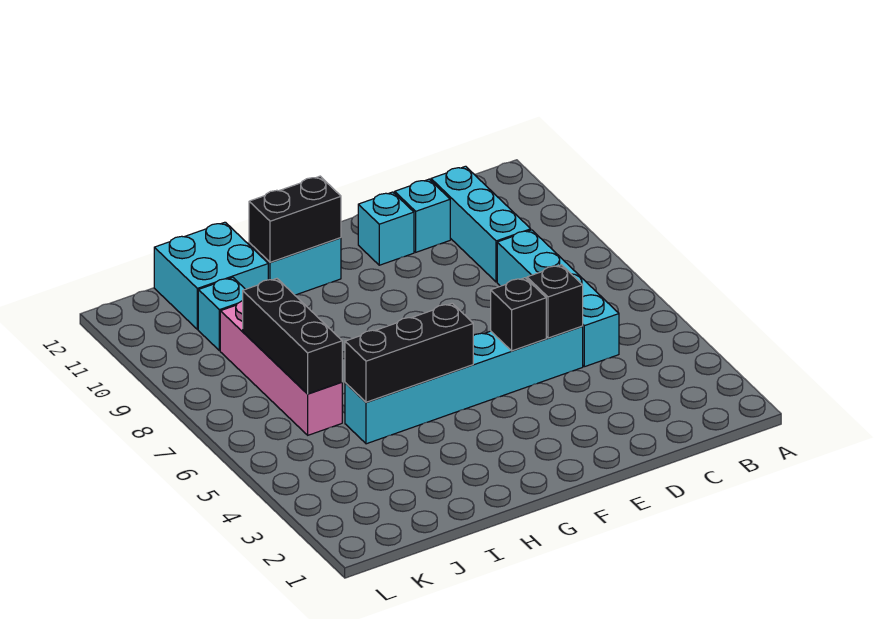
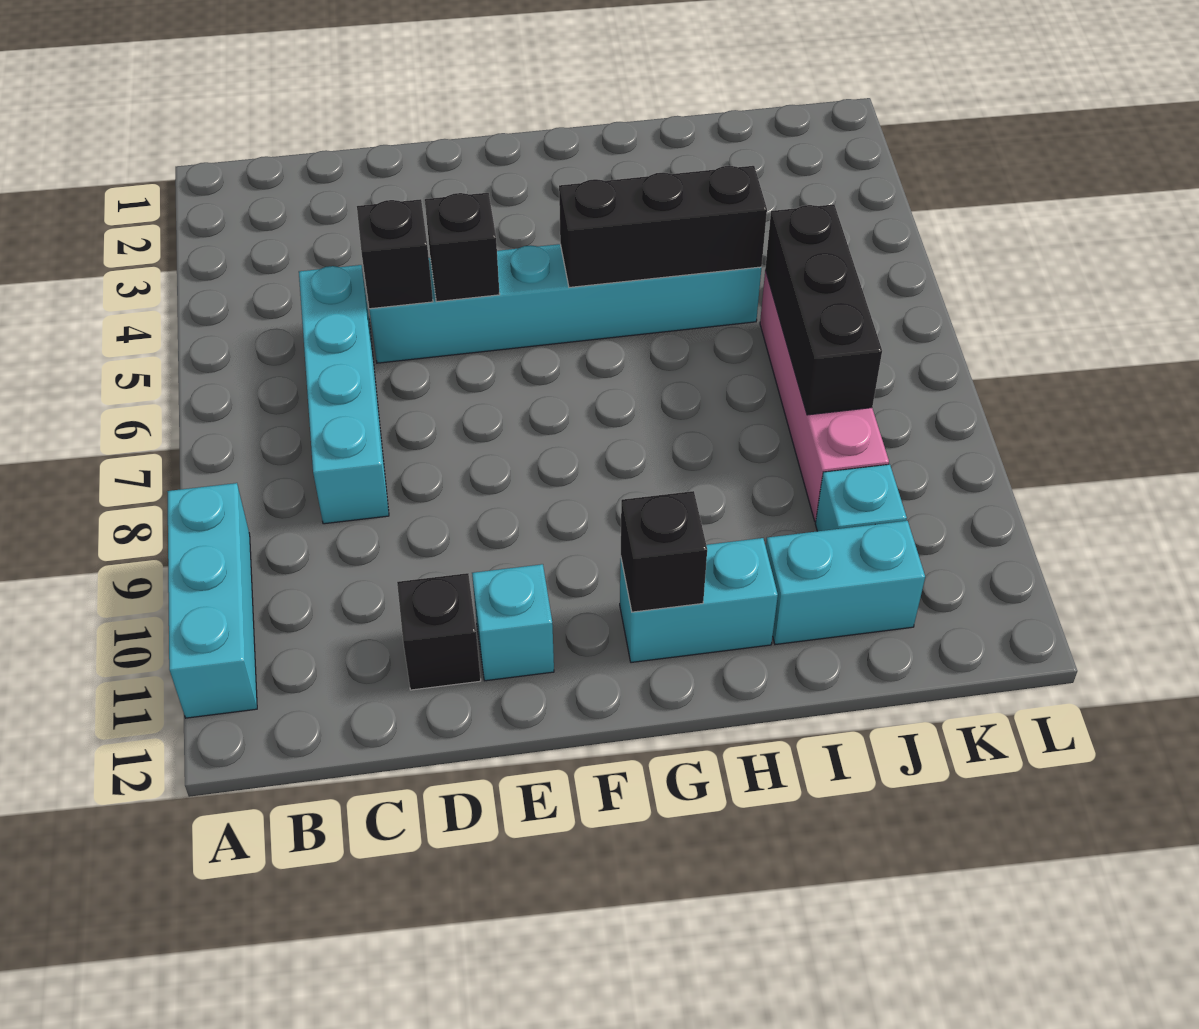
cyan brick C9:C11 level 1 -> cyan brick A9:A11 level 1
cyan brick D11 level 1 -> black brick D11 level 1
black brick G11:H11 level 2 -> black brick G11 level 2
cyan brick I11:J12 level 1 -> cyan brick I11:J11 level 1

